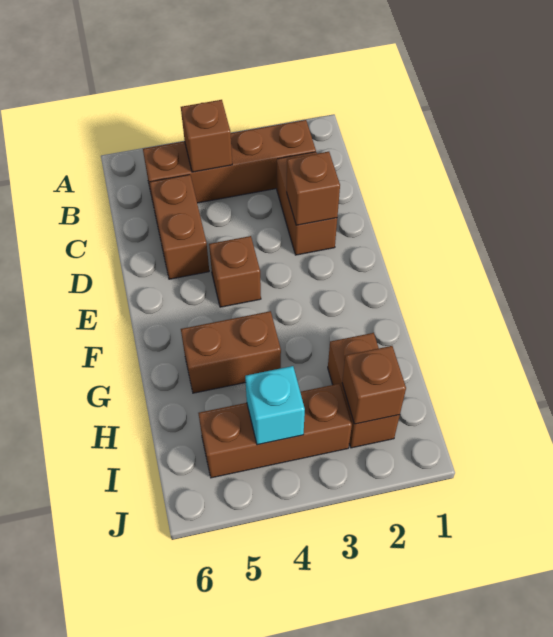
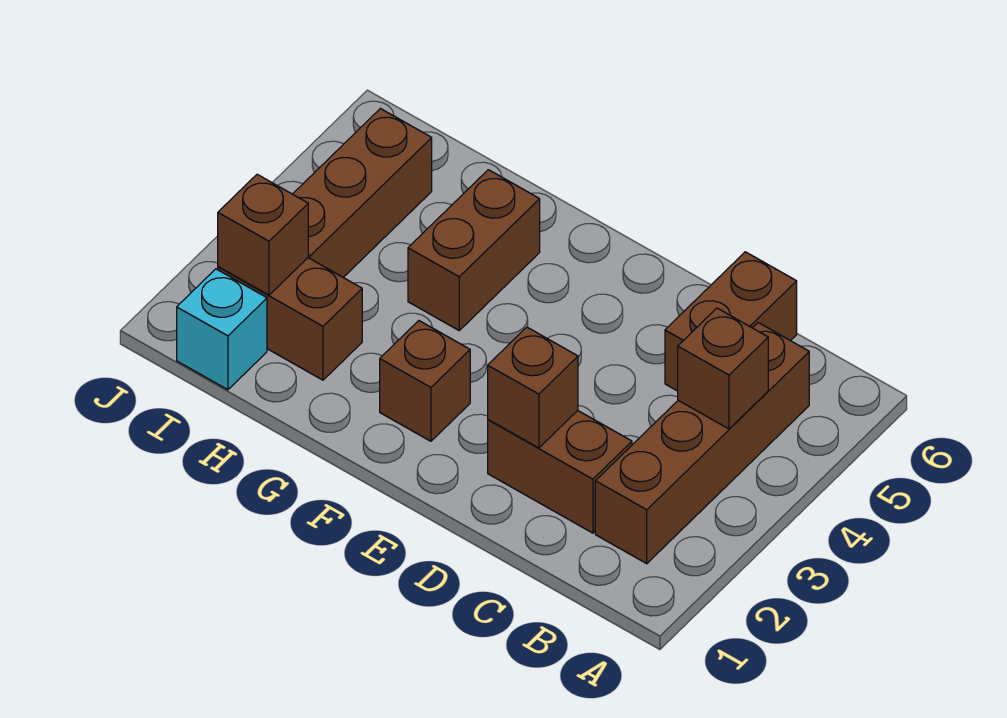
brown brick C5:D5 level 1 -> brown brick C5:C6 level 1
brown brick E4 level 1 -> brown brick F2 level 1
cyan brick I4 level 2 -> cyan brick I1 level 1

